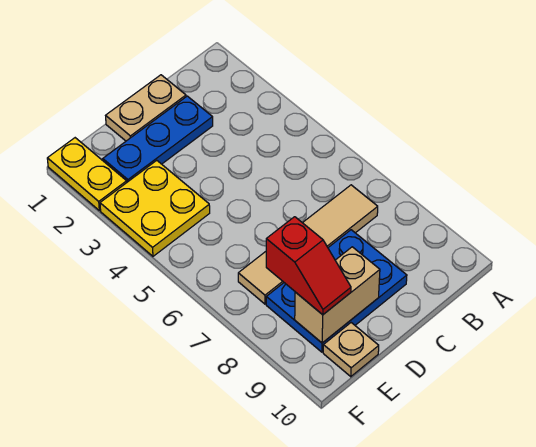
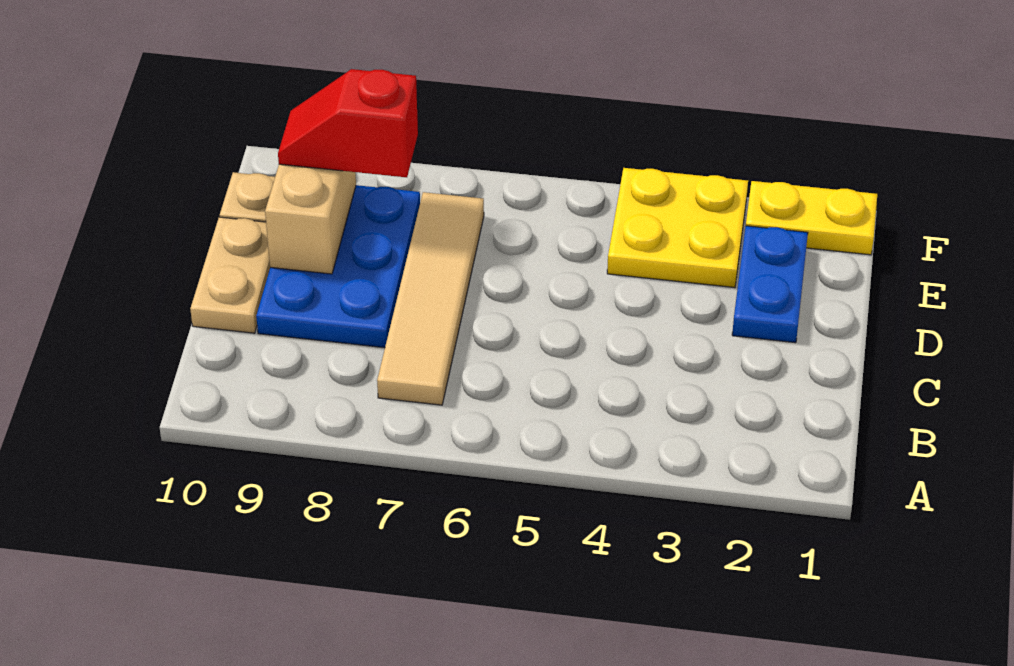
tan plate C1:D1 level 1 -> tan plate C10:D10 level 1
blue plate C2:E2 level 1 -> blue plate D2:E2 level 1

